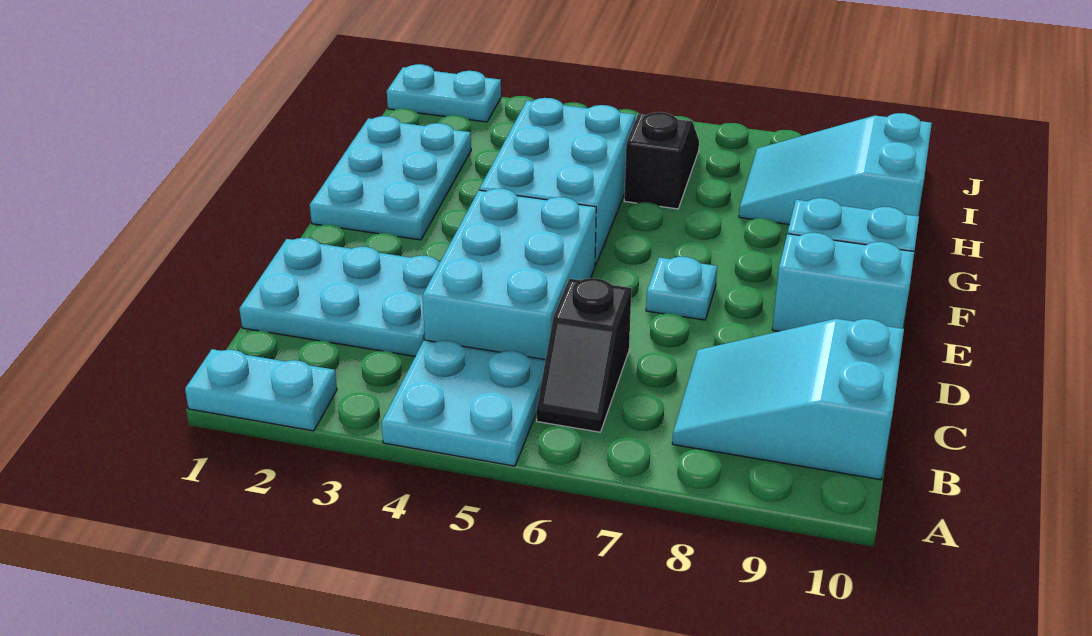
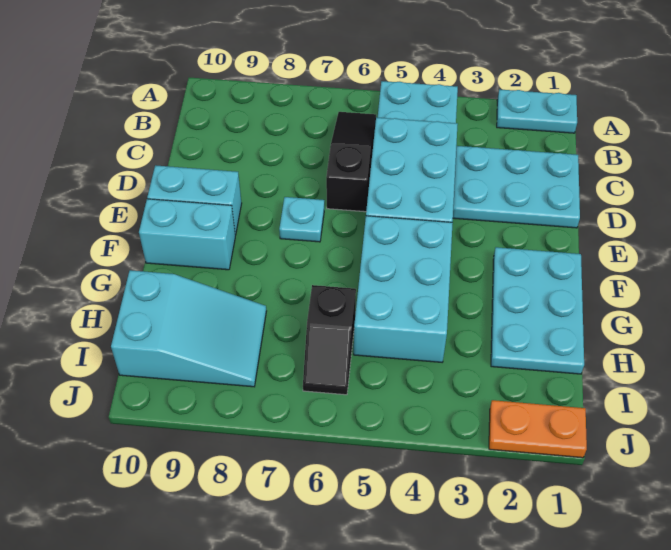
black slope B6:C6 level 1 top C -> black slope B6:D6 level 1 top D
cyan slope B8:C10 level 1 top 10 -> none
cyan plate J1:J2 level 1 -> orange plate J1:J2 level 1

